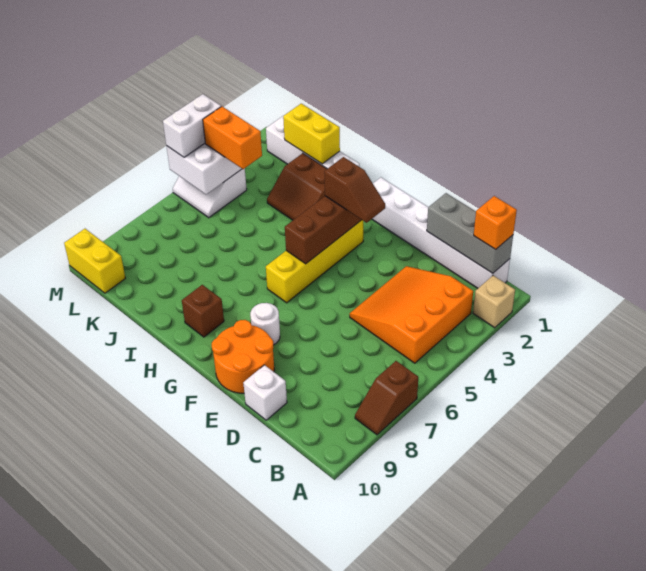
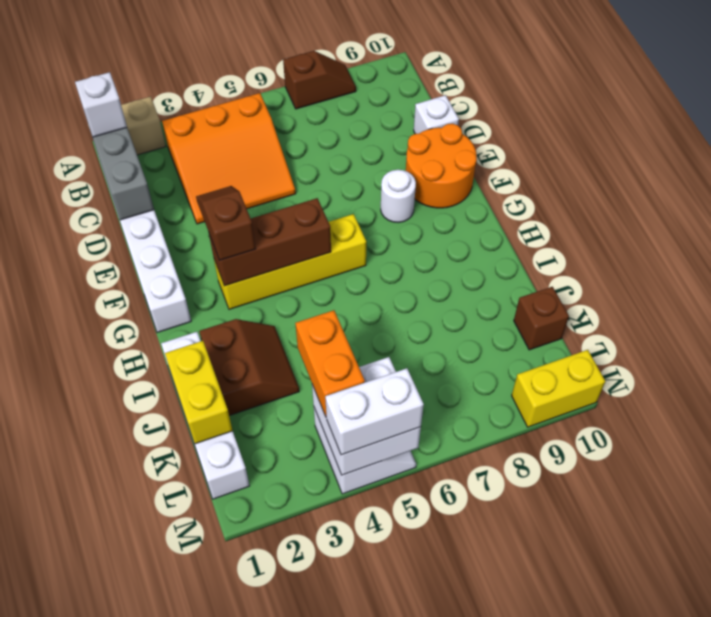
orange brick B1 level 3 -> white brick B1 level 3
brown brick H9 level 1 -> brown brick K10 level 1
yellow brick L10:M10 level 1 -> yellow brick M9:M10 level 1

